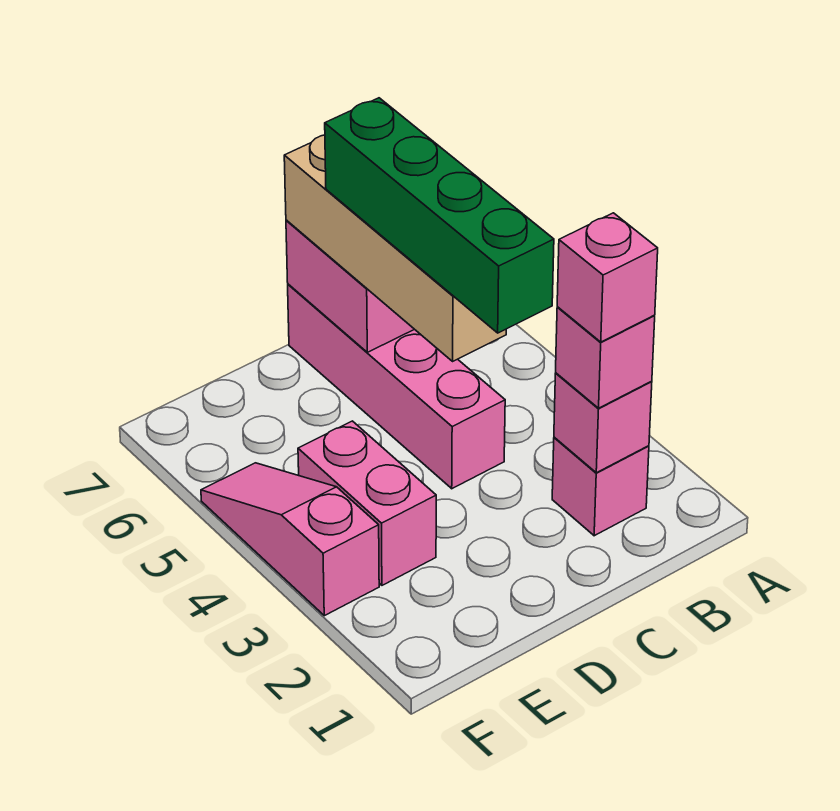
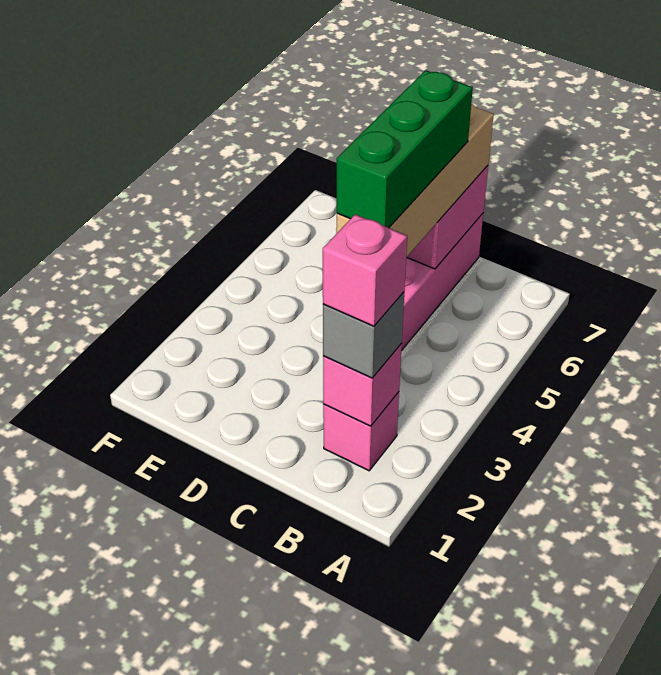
pink brick B2 level 3 -> grey brick B2 level 3
green brick C3:C6 level 4 -> green brick C4:C6 level 4
pink brick E3:E4 level 1 -> none
pink slope F3:F5 level 1 top 3 -> none

